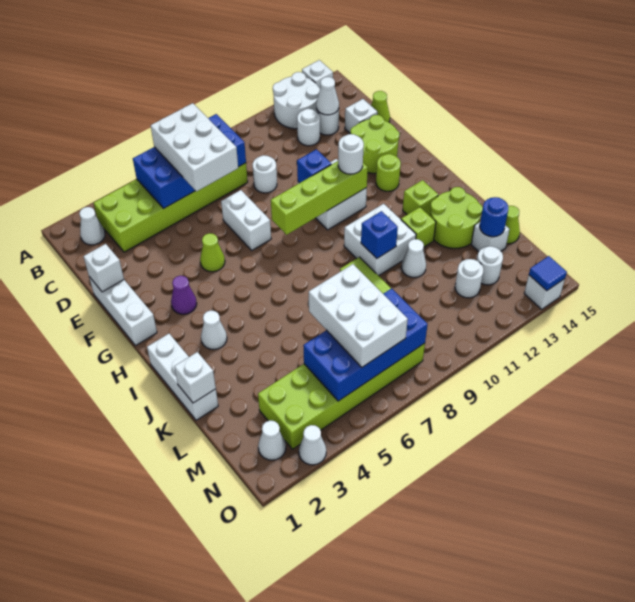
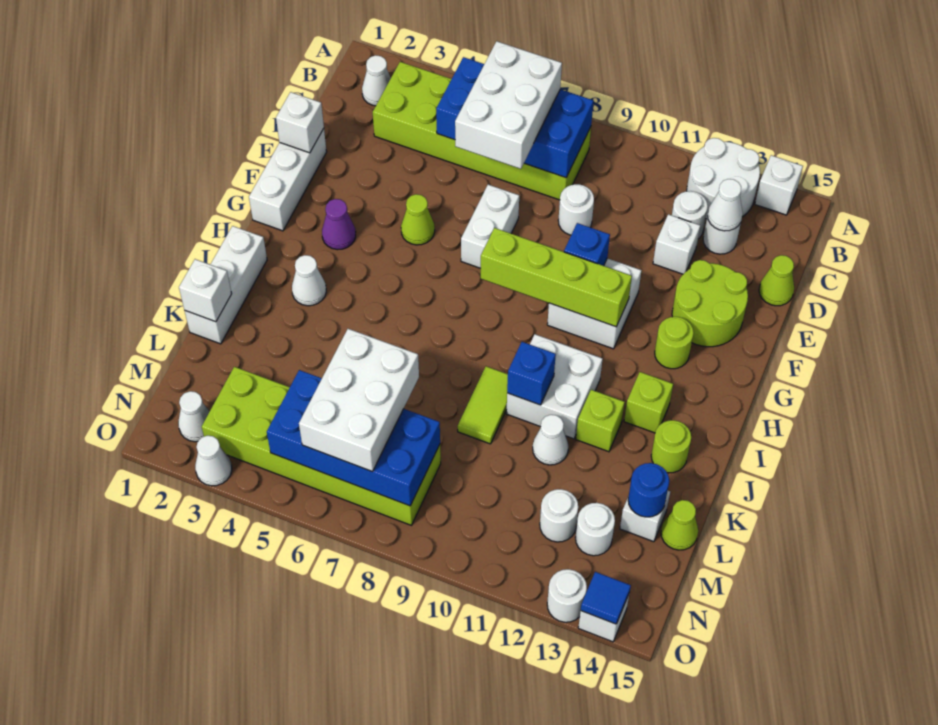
white brick D14 level 1 -> white brick D12 level 1
white round brick G11 level 3 -> white round brick O13 level 1
lime round brick J13:K14 level 1 -> lime round brick J14 level 1

